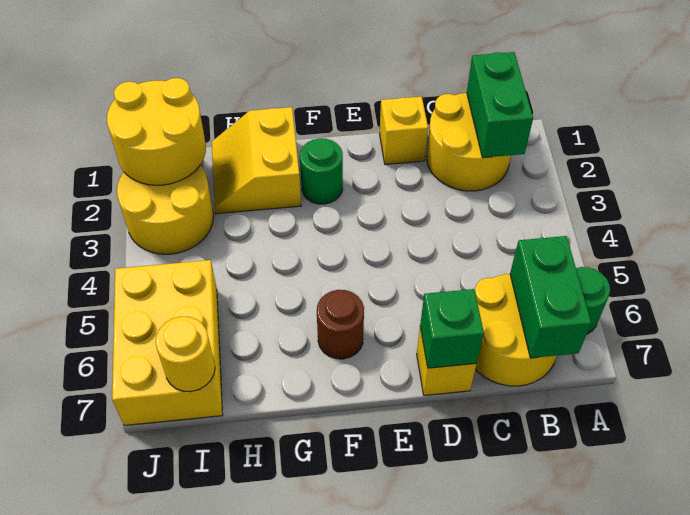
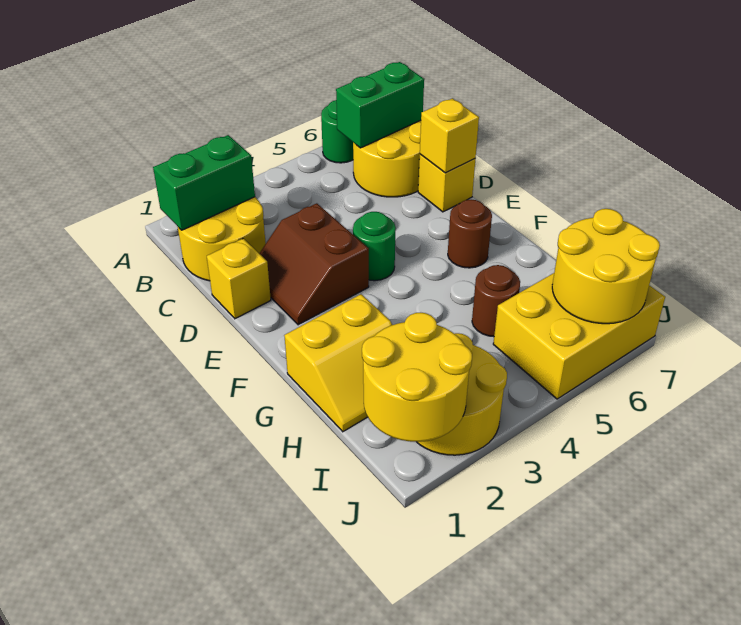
none -> brown slope D2:E3 level 1 top 3
green brick D7 level 2 -> yellow brick D7 level 2
green round brick F2 level 1 -> green round brick E4 level 1
none -> brown round brick H5 level 1
yellow round brick I7 level 2 -> yellow round brick I6:J7 level 2

